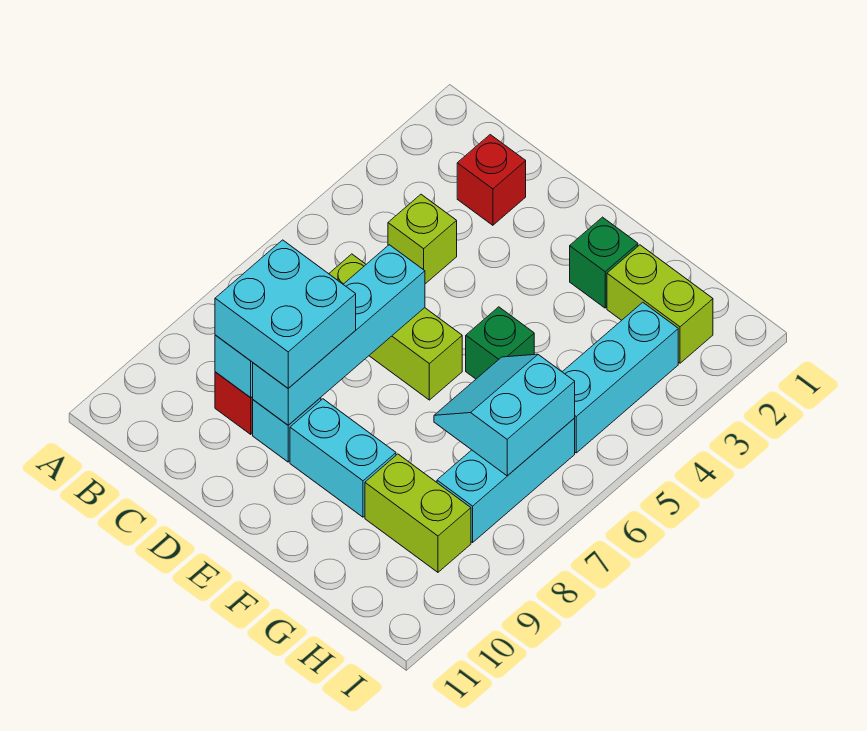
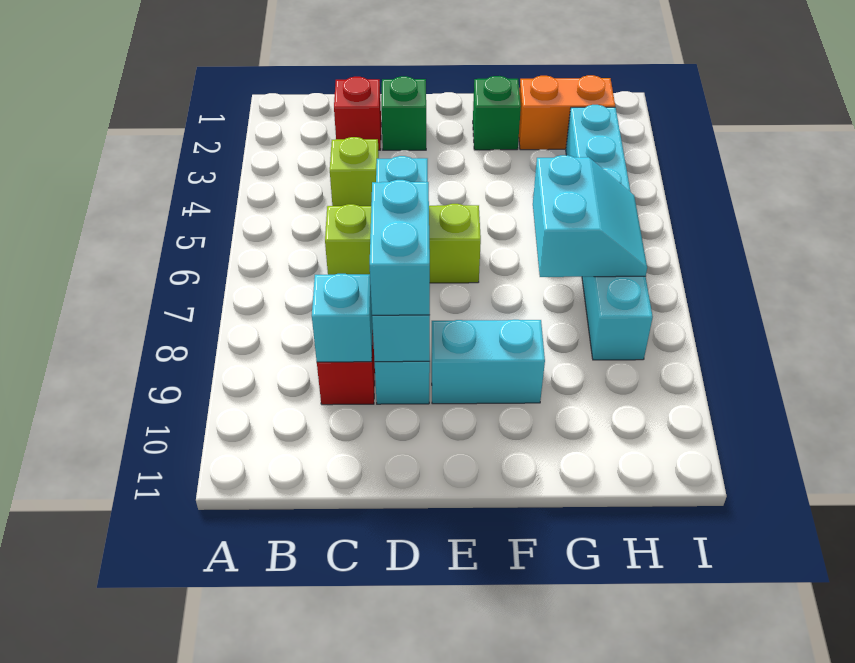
cyan brick C8:D9 level 3 -> cyan brick D8:D9 level 3
green brick F5 level 1 -> green brick D2 level 1
lime brick G2:H2 level 1 -> orange brick G2:H2 level 1
cyan slope G6:H7 level 2 top H -> cyan slope G6:H7 level 2 top G
lime brick G9:H9 level 1 -> none

